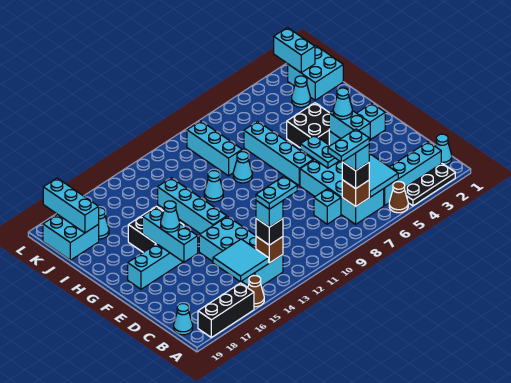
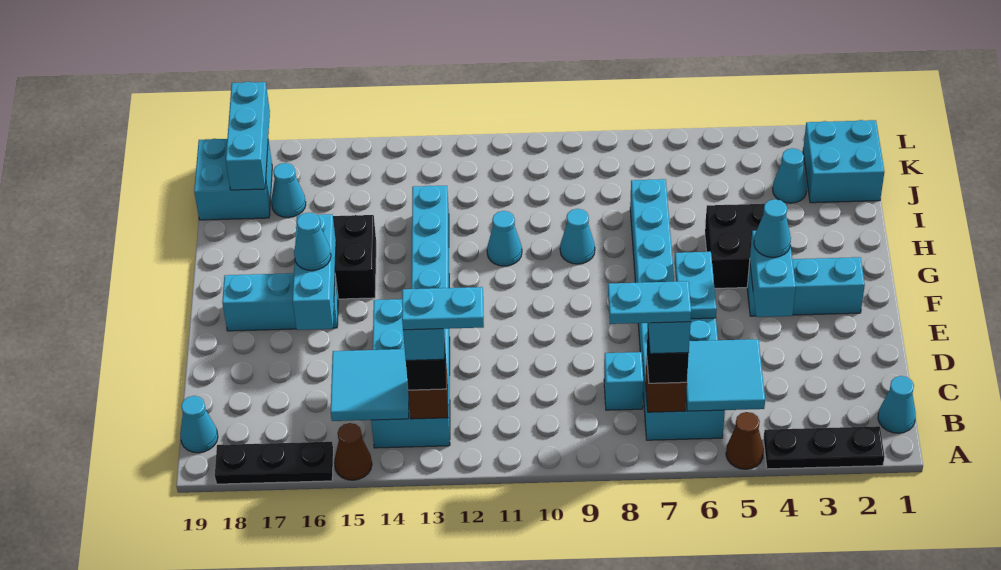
black brick A16:A18 level 1 -> black plate A16:A18 level 1
cyan brick B2:B5 level 1 -> none
cyan brick I9:K9 level 1 -> none
cyan brick K2:L2 level 2 -> none

